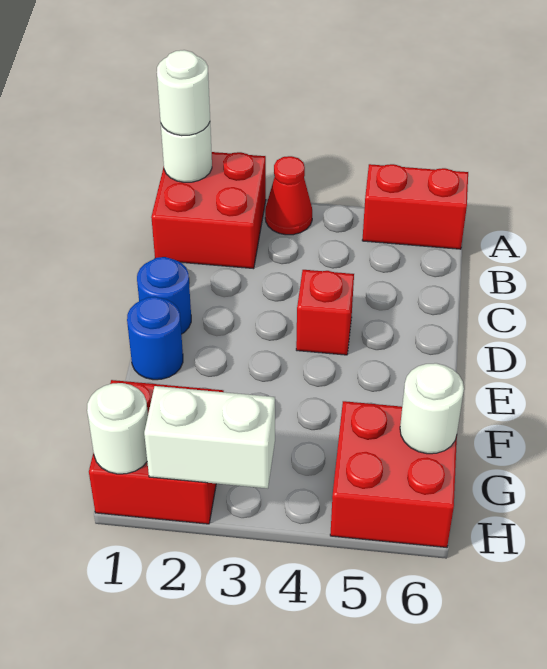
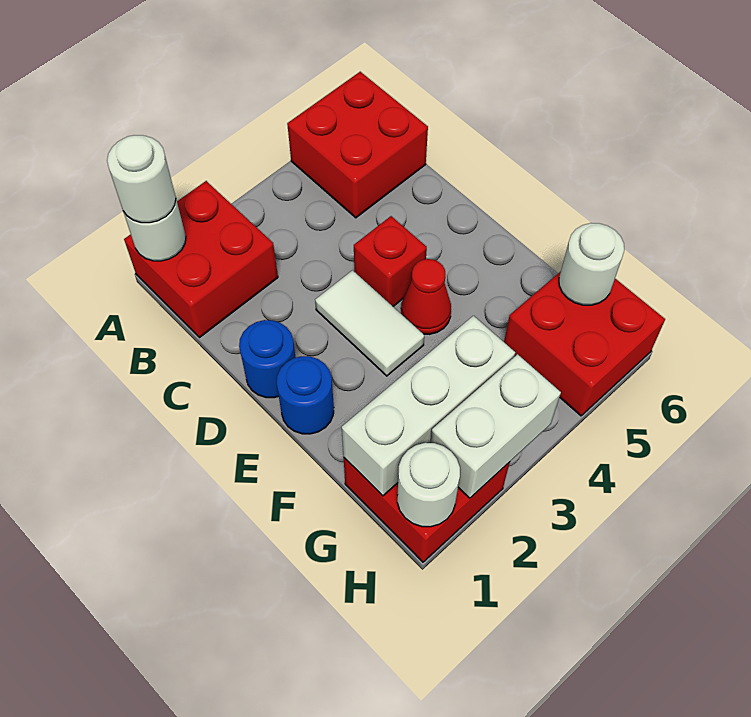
red cone A3 level 1 -> red cone E4 level 1
red brick A5:A6 level 1 -> red brick A5:B6 level 1
none -> white tile D3:E3 level 1
none -> white brick G1:G3 level 2

